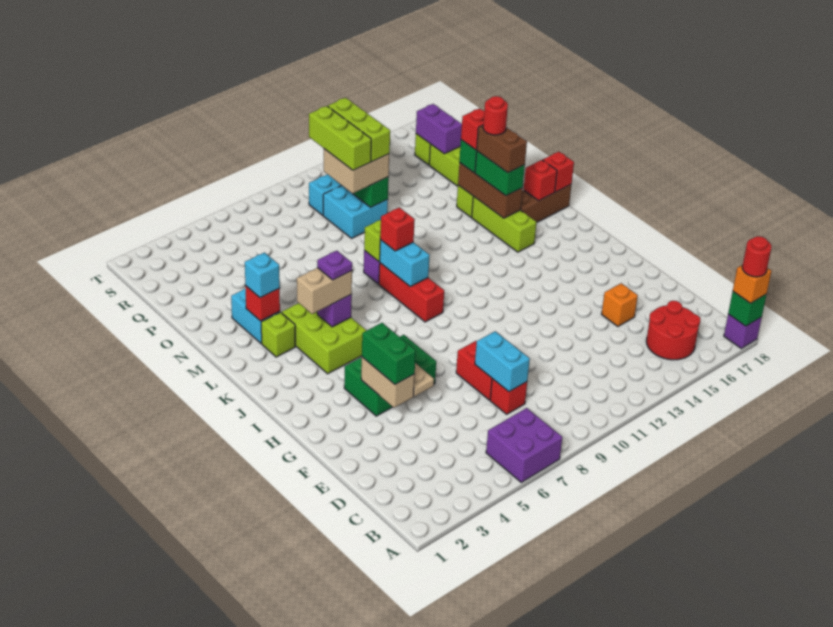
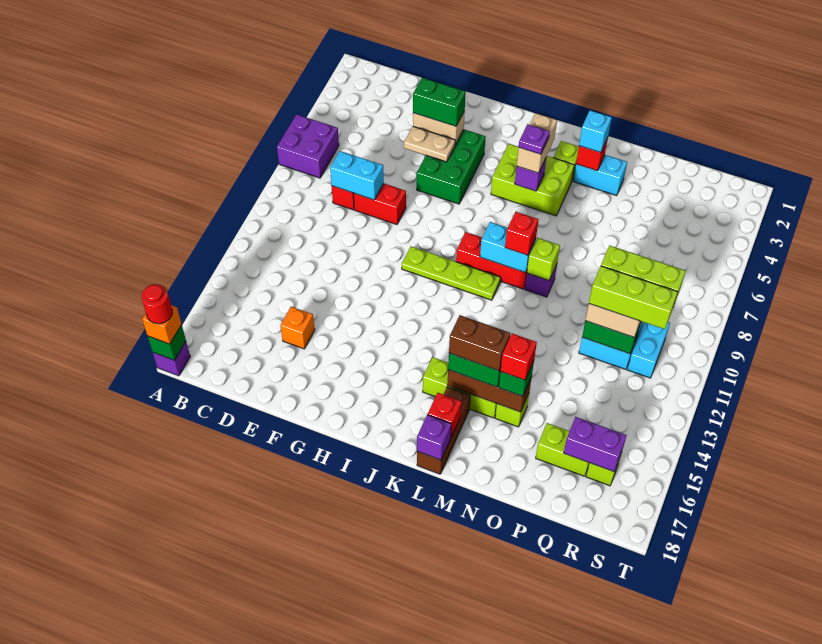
red round brick B15:C16 level 1 -> none
none -> lime plate H10:K10 level 1
red brick L18 level 2 -> purple brick L18 level 2
red round brick M15 level 5 -> none

